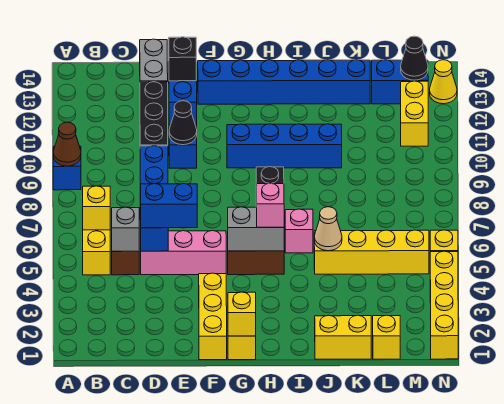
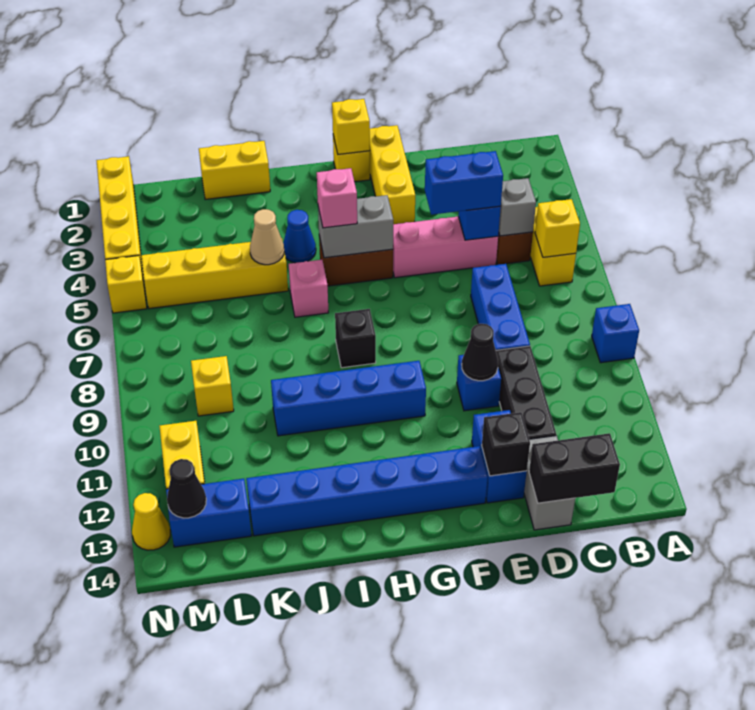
brown cone A9 level 2 -> none
none -> black brick C14:D14 level 2
none -> blue cone I4 level 1
yellow brick L1 level 1 -> yellow brick L9 level 1

